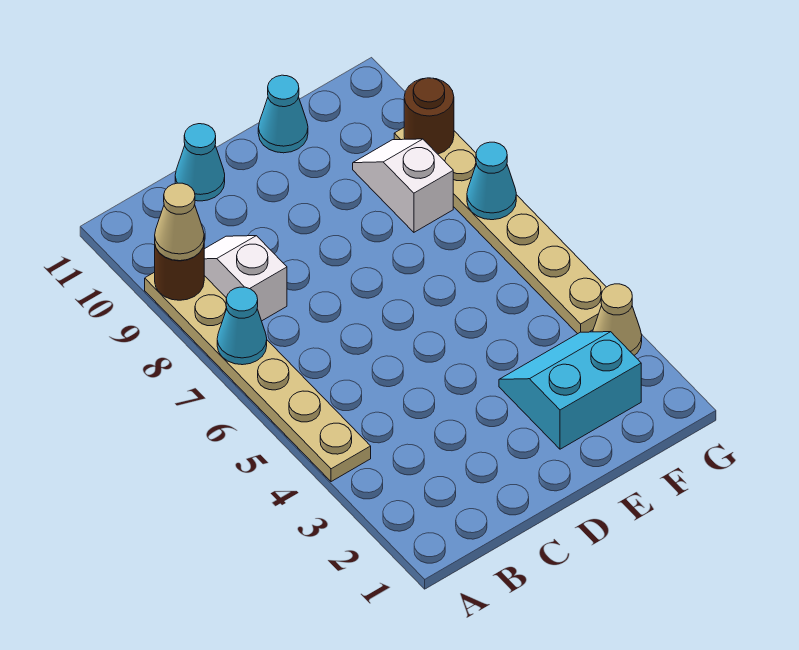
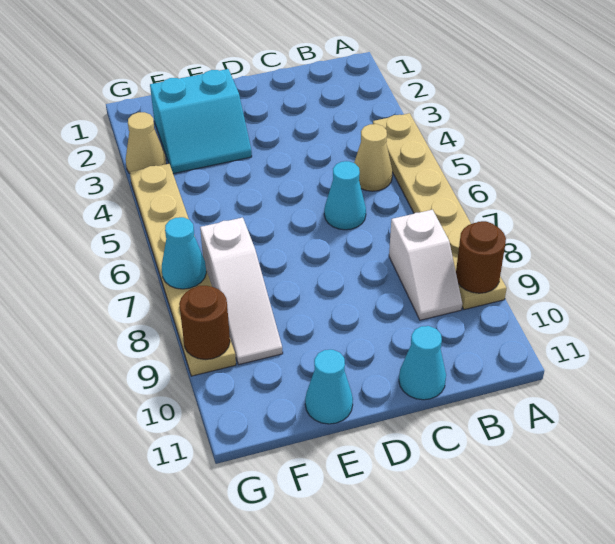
cyan cone A7 level 2 -> cyan cone C6 level 1
tan cone A9 level 3 -> tan cone B5 level 1
white slope F8:F9 level 1 top 8 -> white slope F7:F9 level 1 top 7

